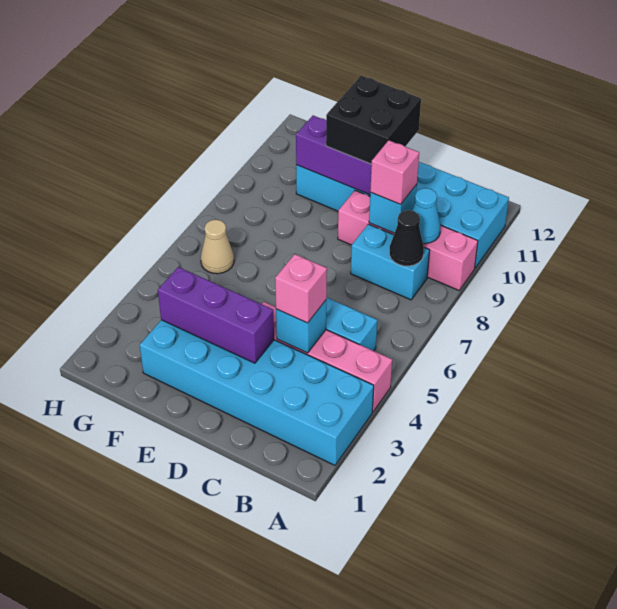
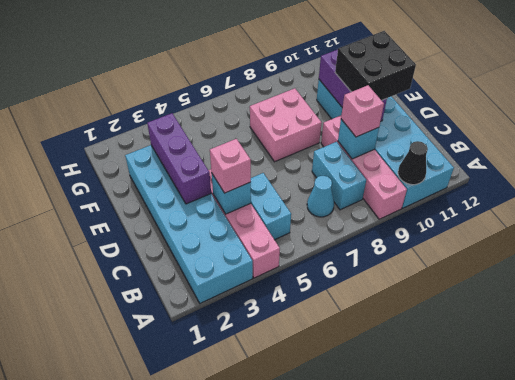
black cone B8 level 2 -> black cone A10 level 2
cyan cone B9 level 2 -> cyan cone B7 level 1
none -> pink brick E7:F8 level 1
tan cone G6 level 1 -> none

